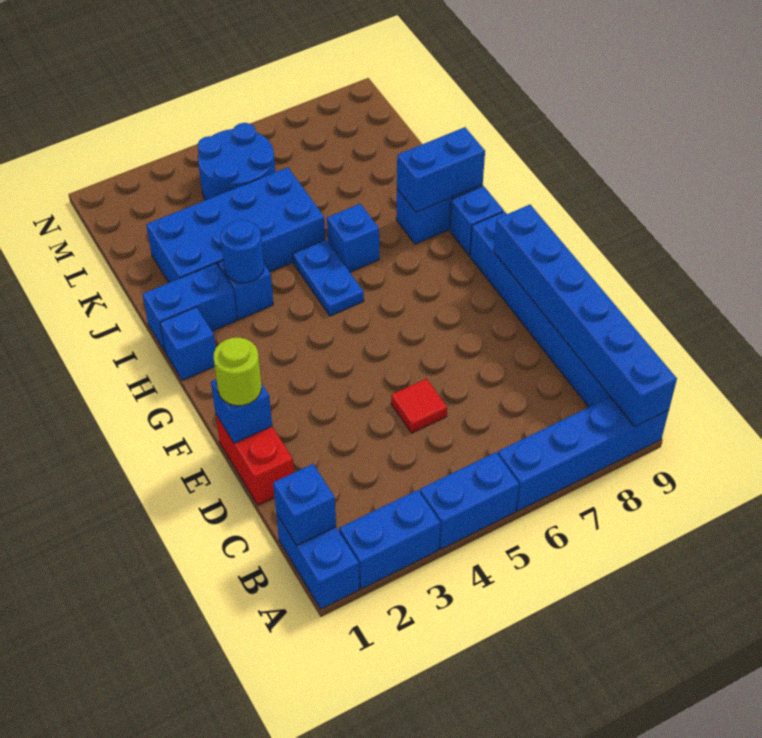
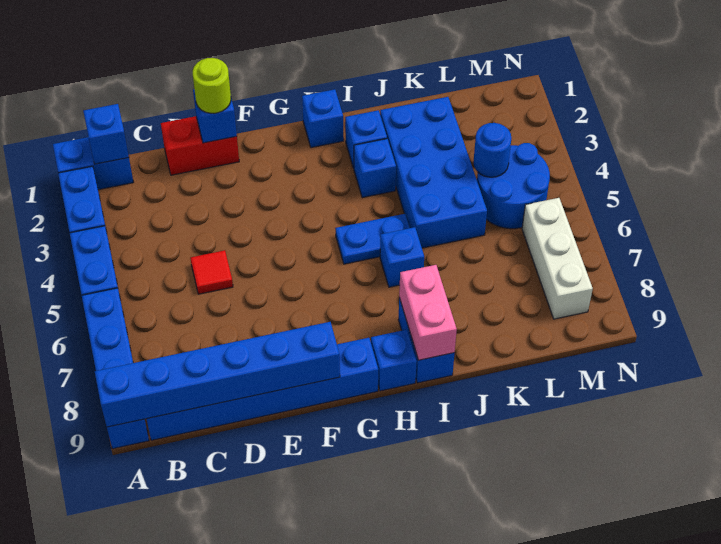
blue brick I1:I2 level 1 -> blue brick I2 level 1
blue round brick I3 level 2 -> blue round brick L4 level 2
blue brick I8:I9 level 2 -> pink brick I8:I9 level 2
none -> white brick M6:M8 level 1

